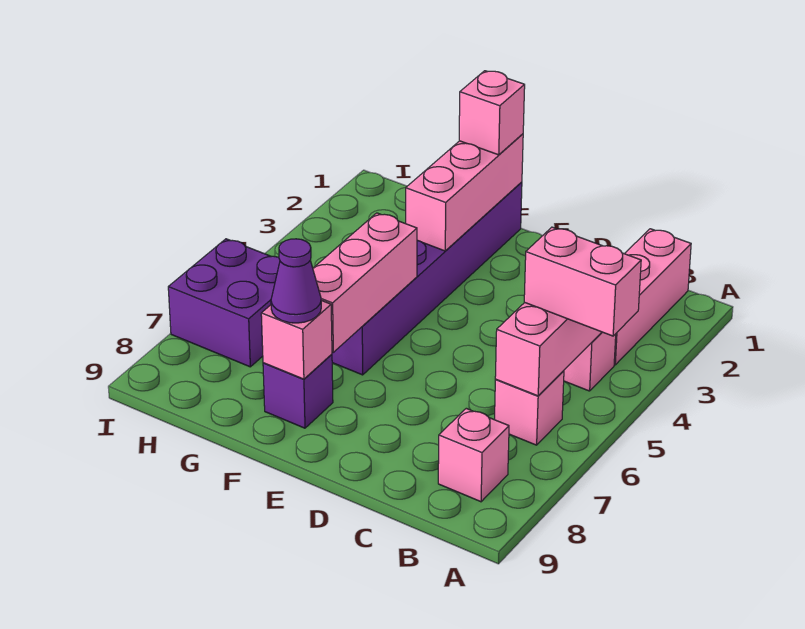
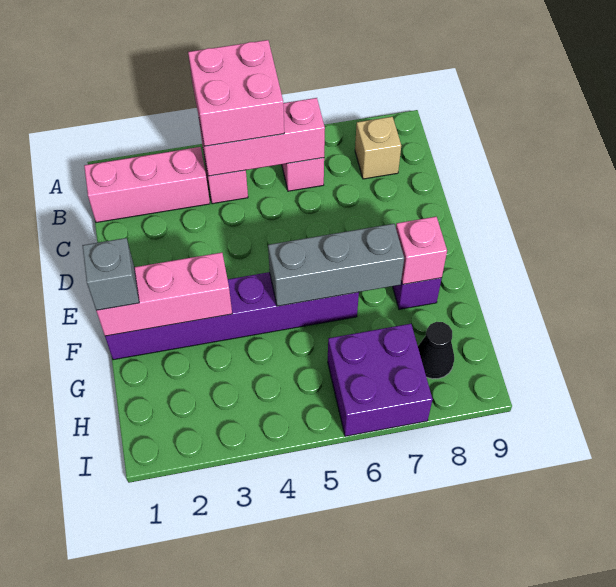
pink brick A5:B5 level 3 -> pink brick A4:B5 level 3
pink brick B8 level 1 -> tan brick B8 level 1
pink brick F1 level 3 -> grey brick F1 level 3
pink brick F5:F7 level 2 -> grey brick F5:F7 level 2
purple cone F8 level 3 -> none
none -> black cone H8 level 1

